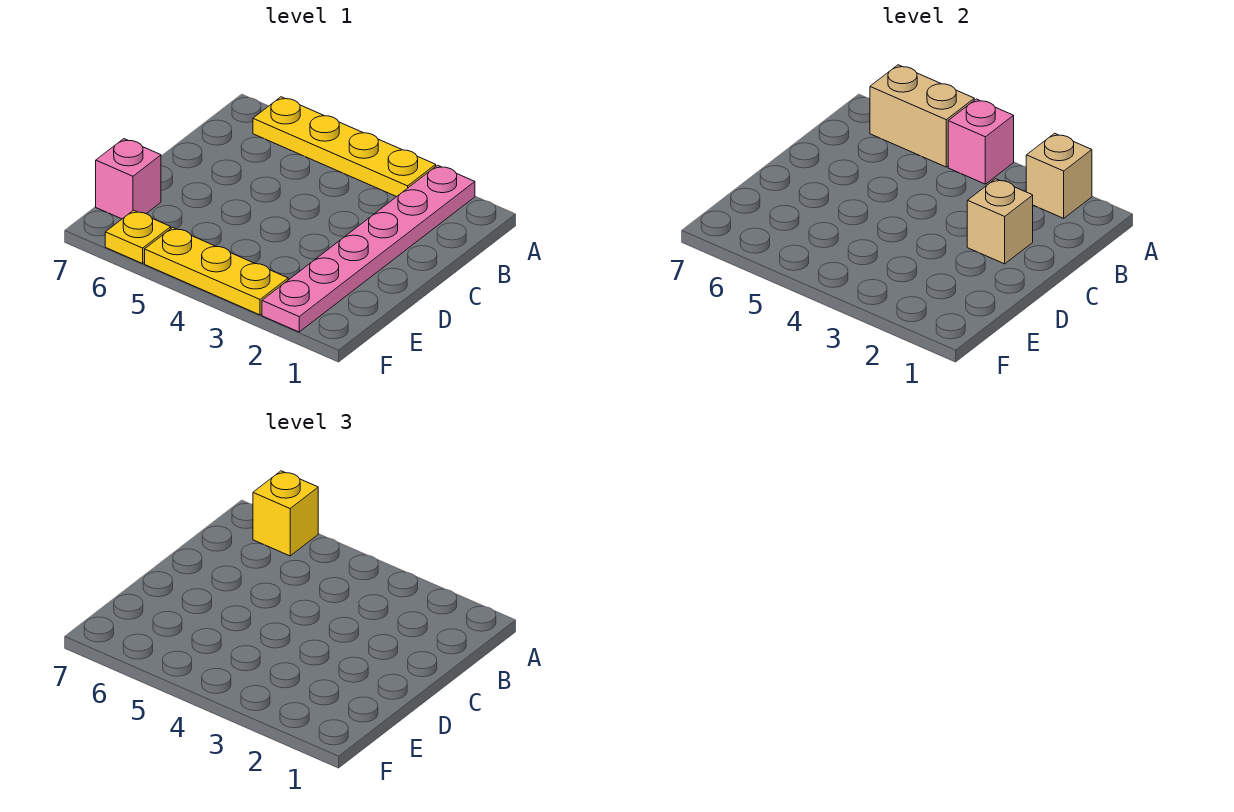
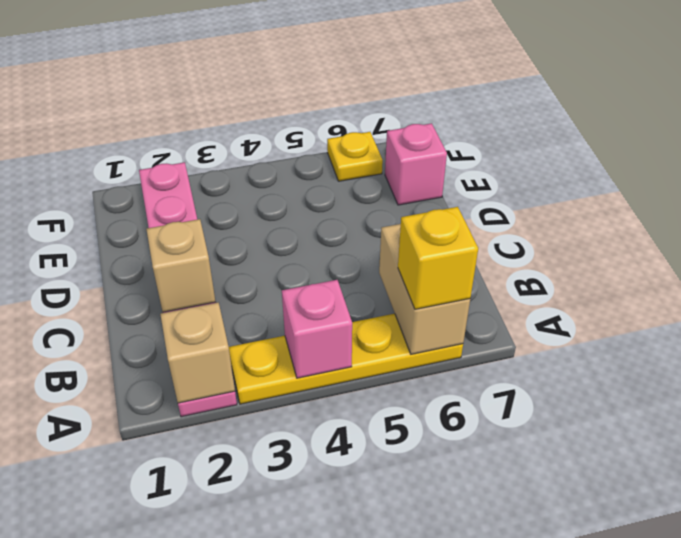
tan brick A5:A6 level 2 -> tan brick A6:B6 level 2
yellow plate F3:F5 level 1 -> none

